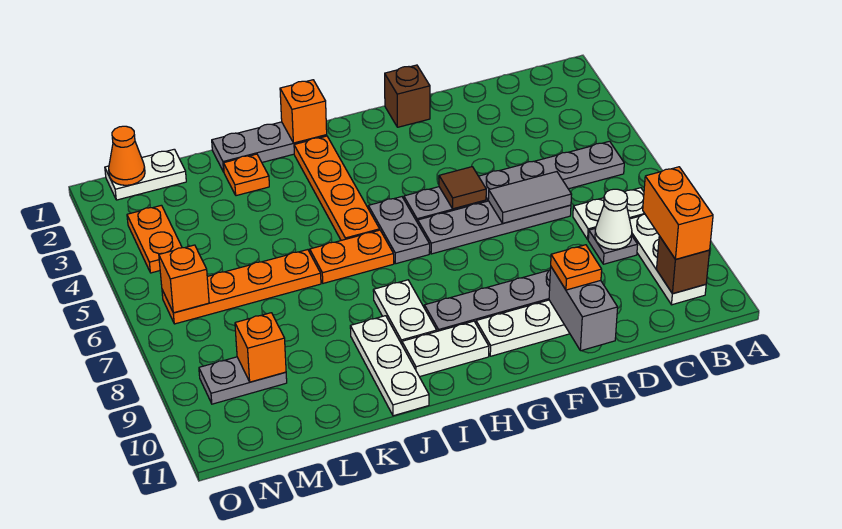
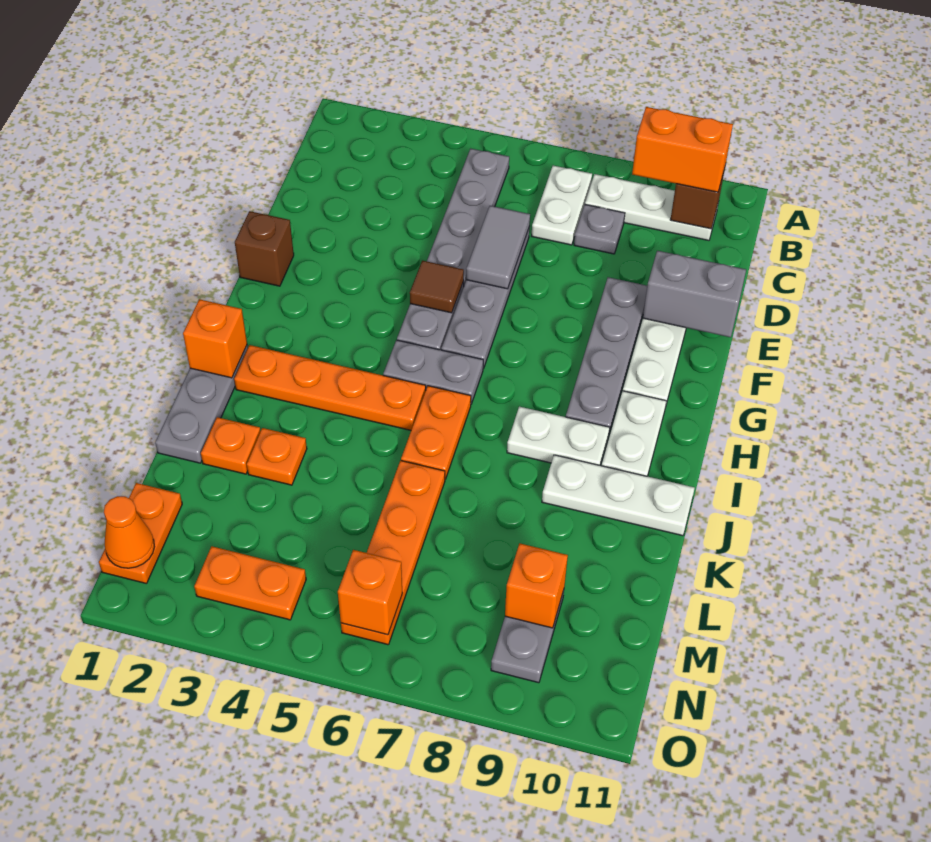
white cone C8 level 2 -> none
orange plate E10 level 3 -> orange plate K3 level 1
white plate M1:N1 level 1 -> orange plate M1:N1 level 1

